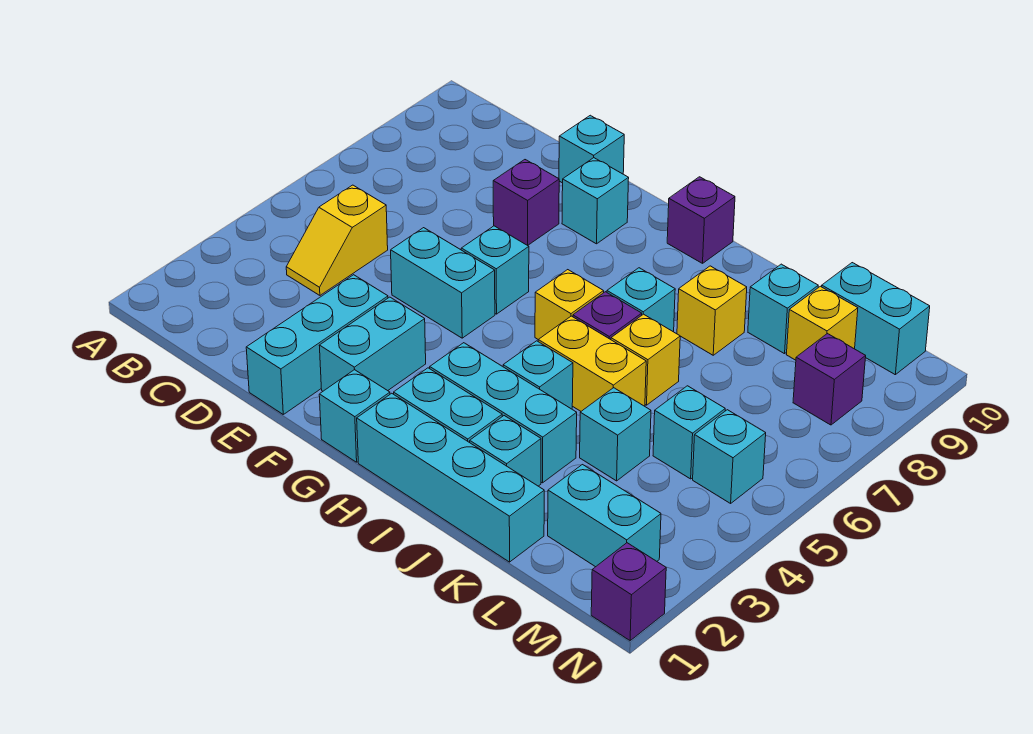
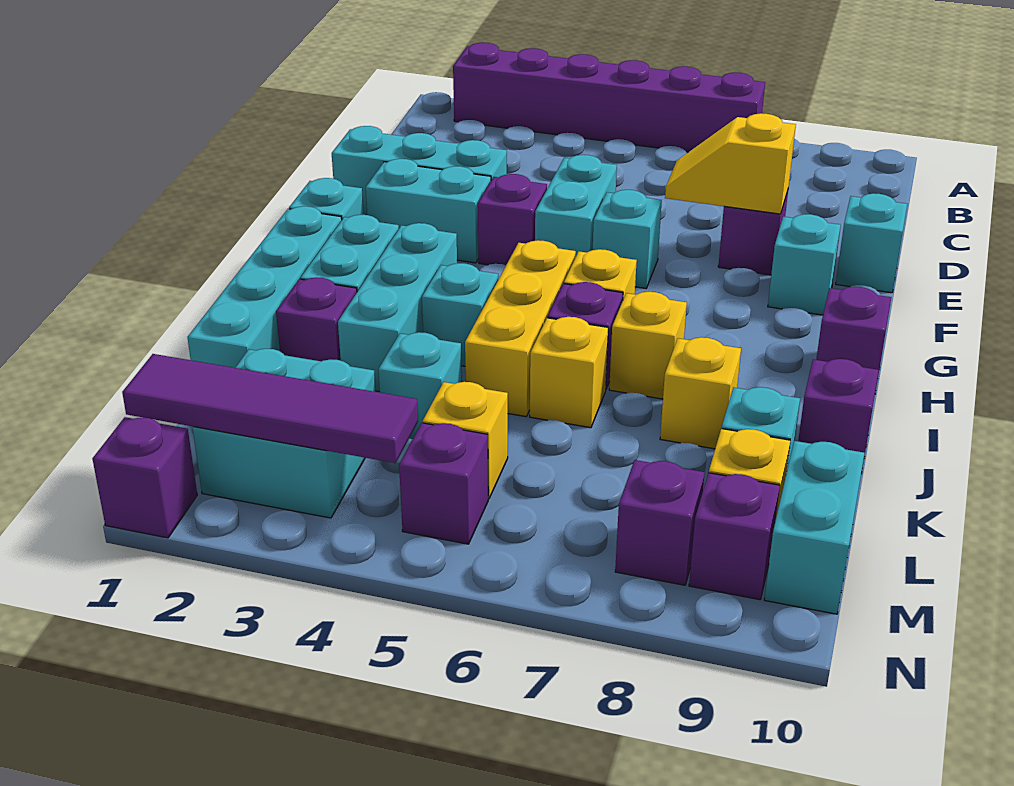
none -> purple brick A2:A7 level 1
yellow slope C4:C5 level 1 top 5 -> yellow slope E7:E8 level 2 top 8
none -> purple brick F4 level 1
yellow brick I5:J5 level 1 -> yellow brick H5:J5 level 1
cyan brick I7 level 1 -> yellow brick I7 level 1
cyan brick J2 level 1 -> purple brick J2 level 1
none -> purple brick J10 level 1
cyan brick L2:M2 level 1 -> cyan brick L2:M3 level 1
cyan brick L5 level 1 -> yellow brick L5 level 1
none -> purple tile M1:M4 level 2
cyan brick M5 level 1 -> purple brick M5 level 1
none -> purple brick M9 level 1

